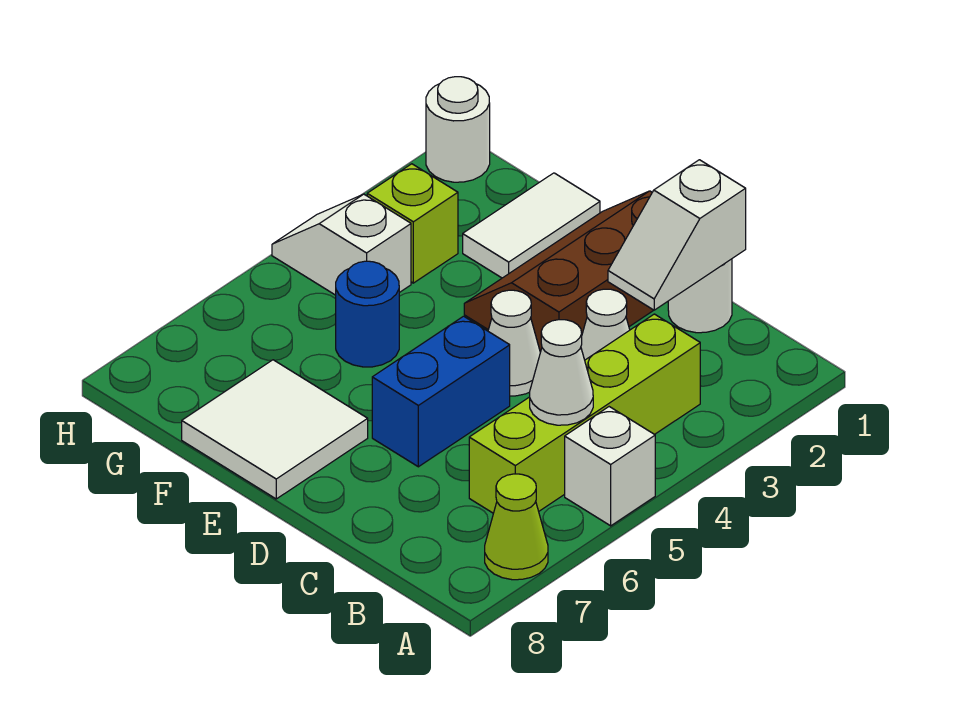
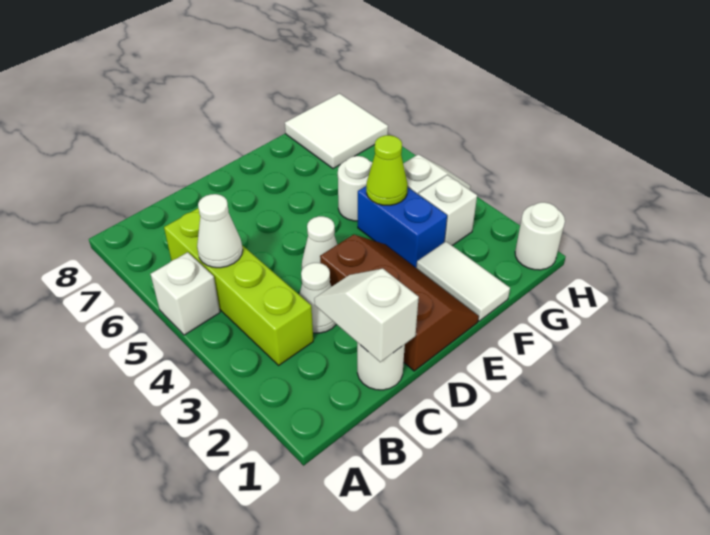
lime cone A7 level 1 -> lime cone F4 level 2
blue brick D5:D6 level 1 -> blue brick F3:F4 level 1
white tile E7:F8 level 1 -> white tile G7:H8 level 1
blue round brick F5 level 1 -> white round brick F5 level 1
lime brick G3 level 1 -> white brick G3 level 1

